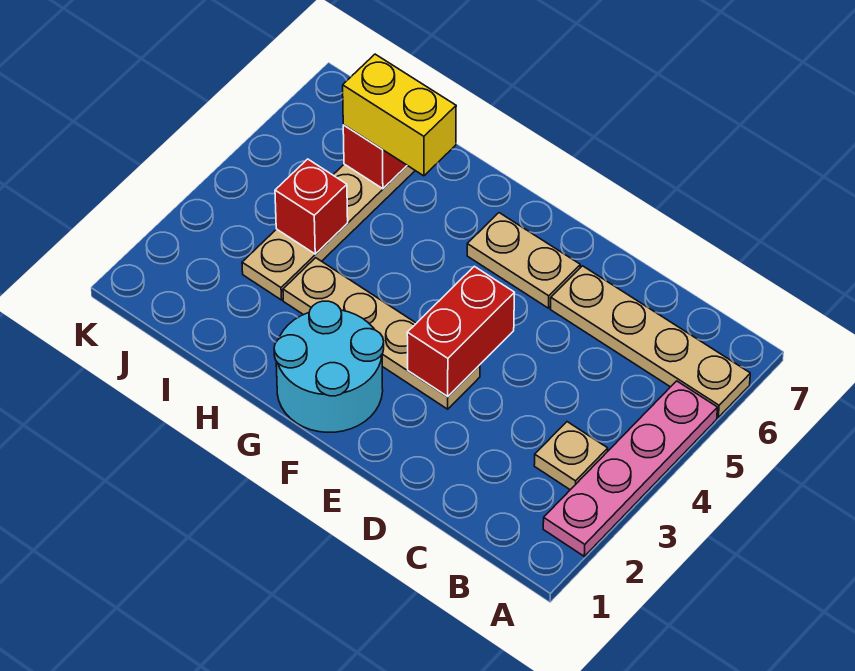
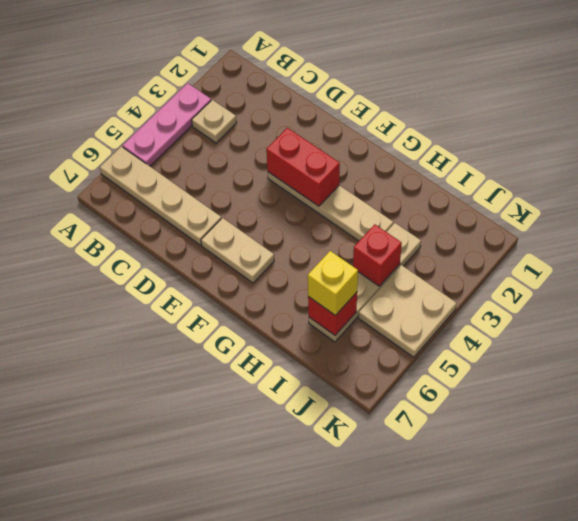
pink plate A2:A5 level 1 -> pink plate A3:A5 level 1
red brick E3:E4 level 2 -> red brick E3:F3 level 2
cyan round brick F1:G2 level 1 -> none
yellow brick H6:I6 level 3 -> yellow brick I6 level 3
none -> tan plate J4:K5 level 1

